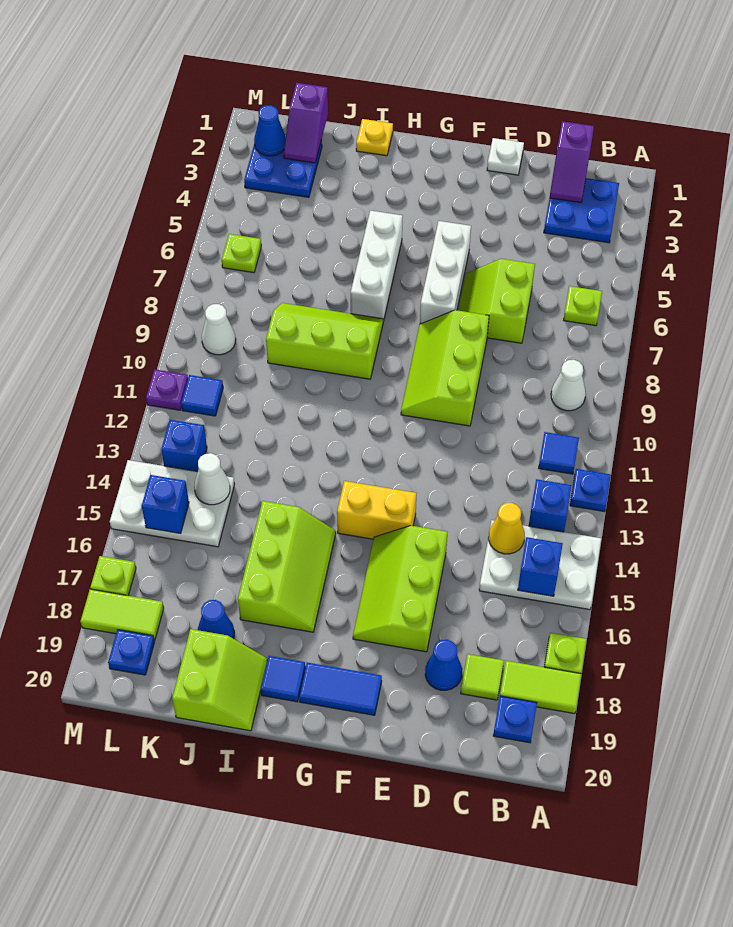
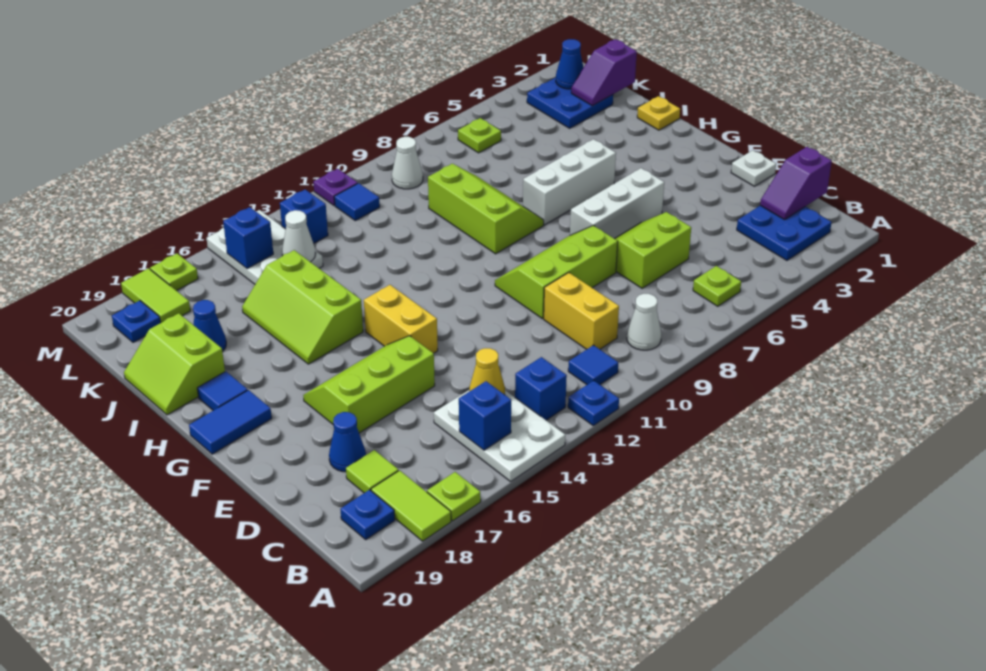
none -> yellow brick C10:D10 level 1
blue tile F19:G19 level 1 -> blue tile G19:G20 level 1
lime slope H15:I17 level 1 top I -> lime slope H15:J16 level 1 top 15
lime slope I19:J20 level 1 top J -> lime slope I19:J20 level 1 top 19

